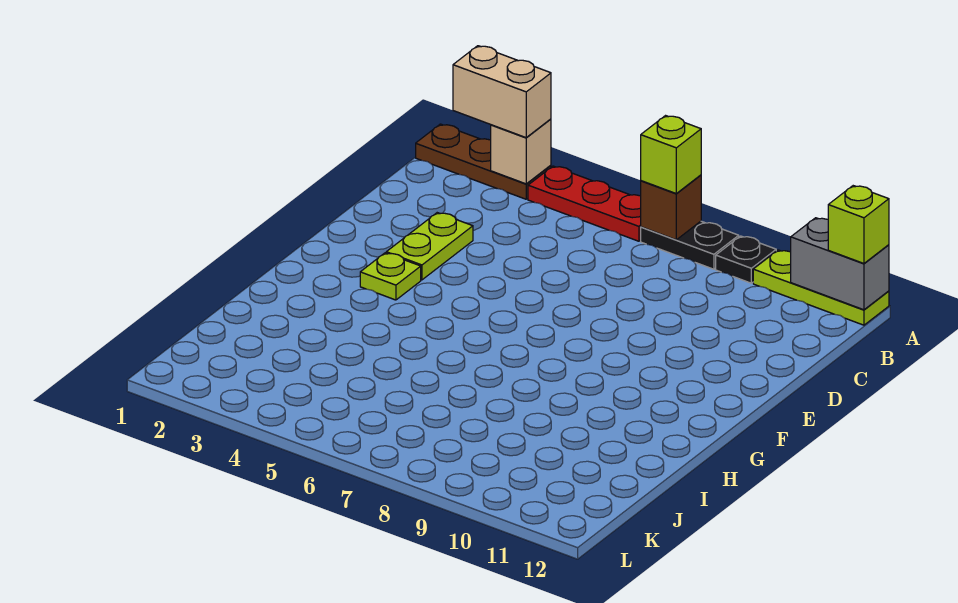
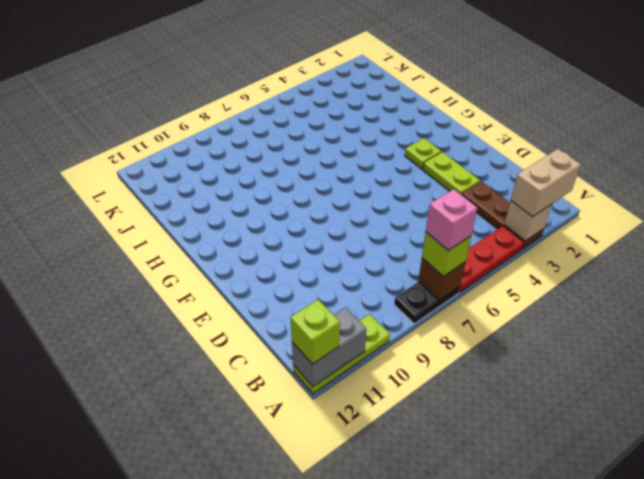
brown plate A1:A3 level 1 -> brown plate A3:C3 level 1
none -> pink brick A7 level 4
black plate A9 level 1 -> none

